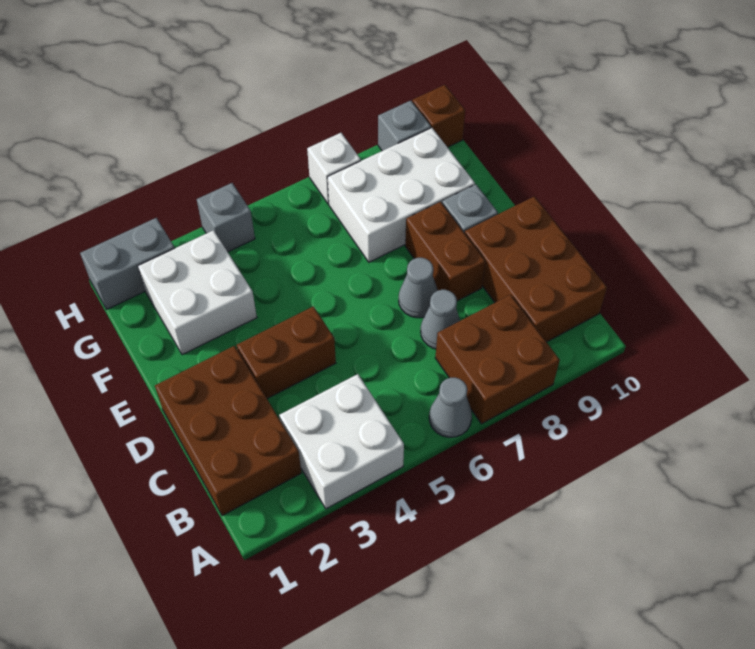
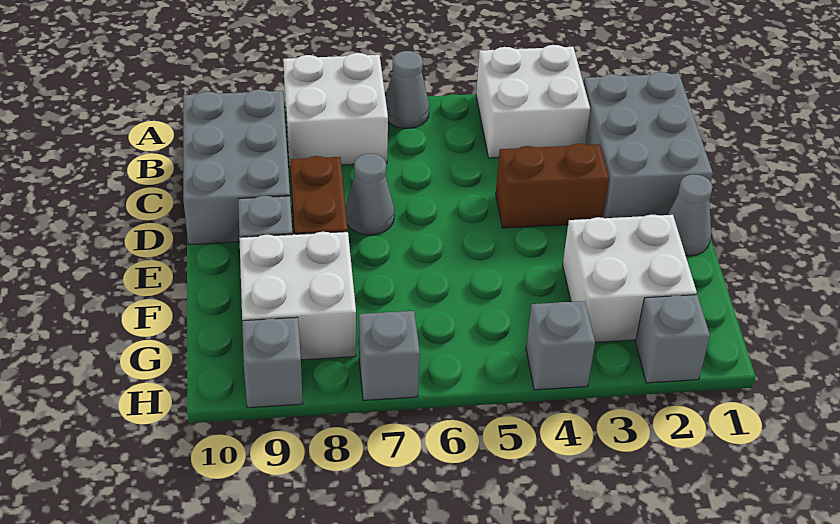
brown brick A7:B8 level 1 -> white brick A7:B8 level 1
brown brick B1:D2 level 1 -> grey brick B1:D2 level 1
brown brick B9:D10 level 1 -> grey brick B9:D10 level 1
grey cone C7 level 1 -> grey cone E1 level 1
white brick F7:G9 level 1 -> white brick F8:G9 level 1
grey brick H1:H2 level 1 -> grey brick H2 level 1
white brick H7 level 1 -> grey brick H7 level 1
brown brick H10 level 1 -> none

